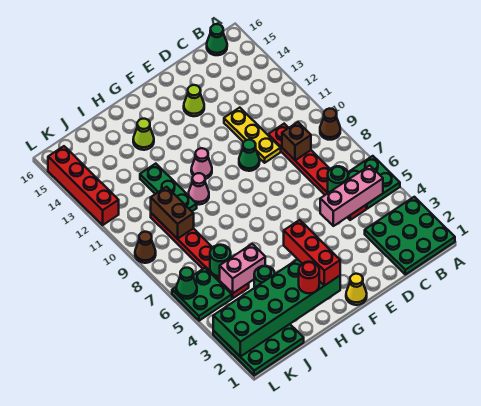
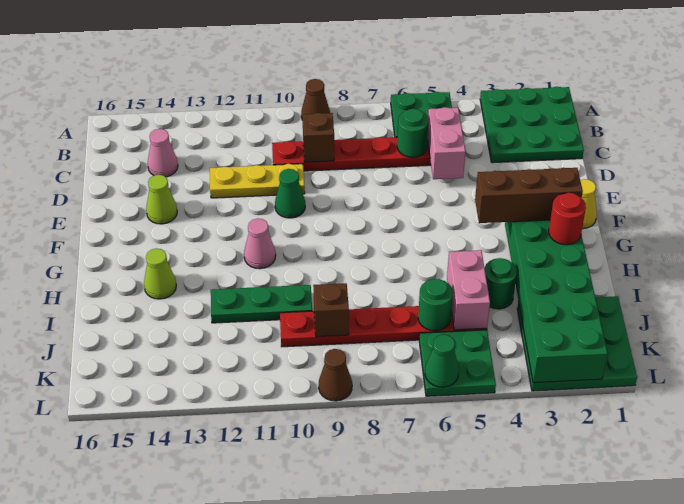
pink brick B5:D5 level 2 -> pink brick C5:D5 level 2
green cone B16 level 1 -> none
red brick G2:G4 level 3 -> brown brick G2:G4 level 3
pink cone H10 level 1 -> pink cone C14 level 1
brown brick J9:J10 level 2 -> brown brick J9 level 2
red brick L12:L15 level 1 -> none

